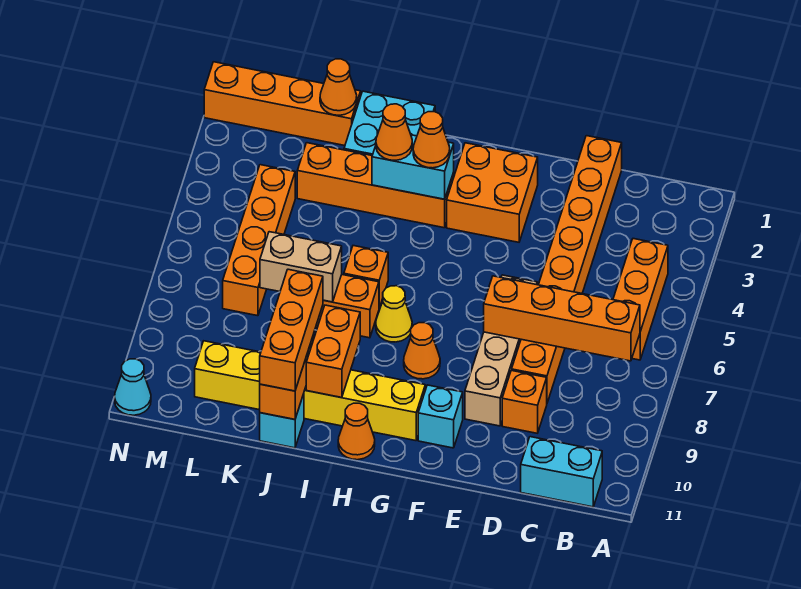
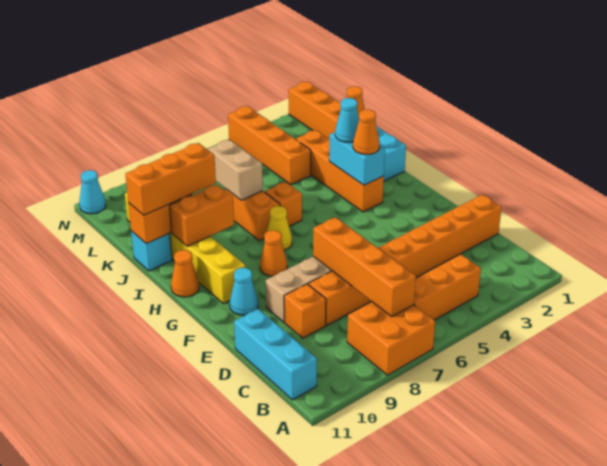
cyan brick B11:C11 level 1 -> cyan brick B11:D11 level 1
orange brick F2:G3 level 1 -> orange brick A7:B8 level 1
cyan brick F10 level 1 -> cyan cone F10 level 1
orange cone I3 level 3 -> cyan cone I3 level 3
orange brick L4:L7 level 1 -> orange brick K4:N4 level 1

